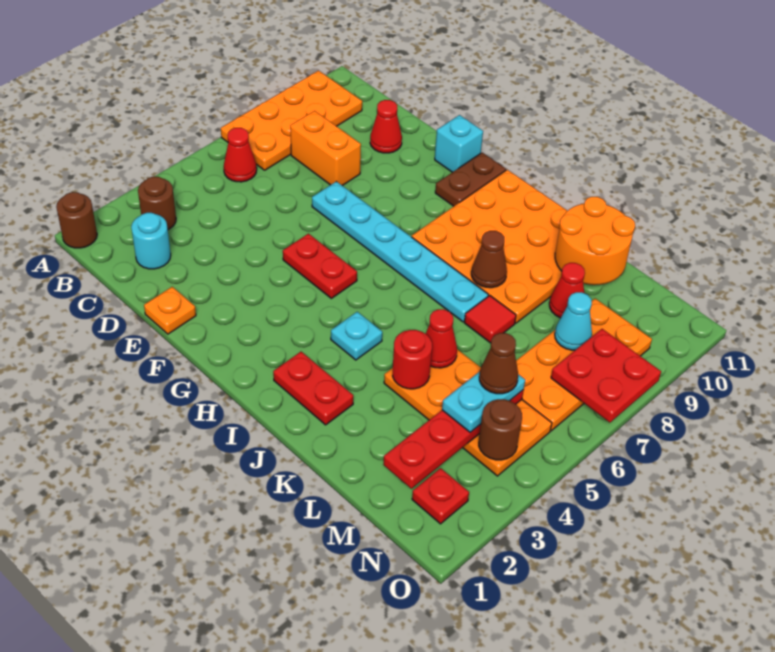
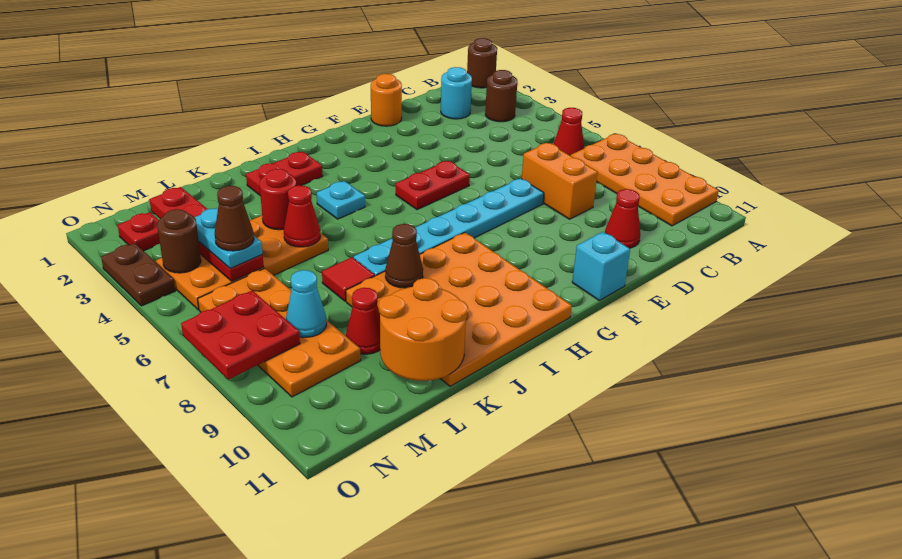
orange brick C8:D8 level 1 -> orange brick D7:D8 level 1
orange plate E1 level 1 -> orange round brick E1 level 1
brown plate G10:G11 level 1 -> brown plate O3:O4 level 1

